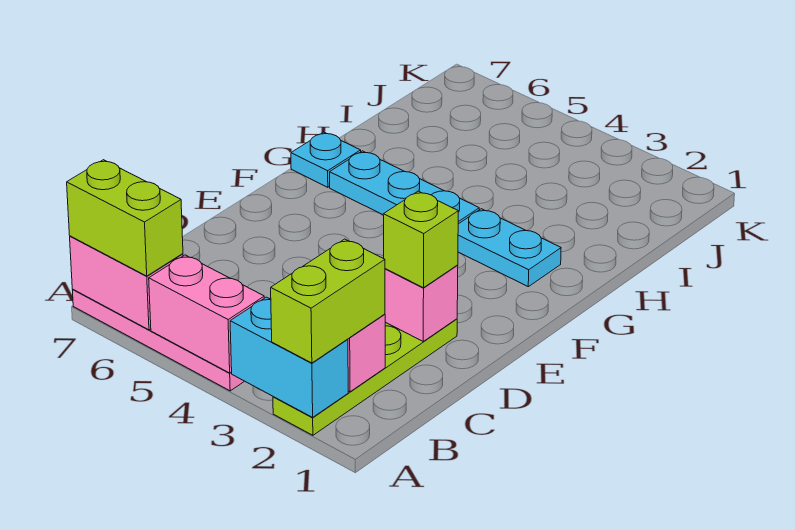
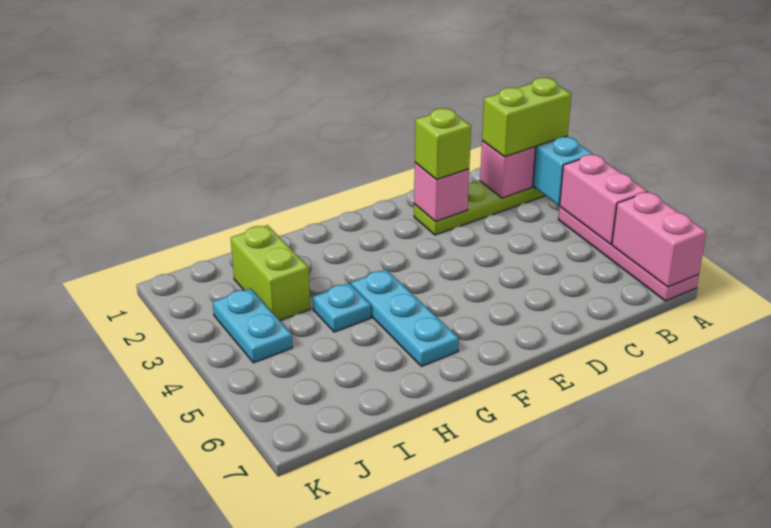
lime brick A6:A7 level 3 -> lime brick I2:I3 level 1
cyan plate G2:G3 level 1 -> cyan plate J3:J4 level 1
cyan plate G7 level 1 -> cyan plate H4 level 1

